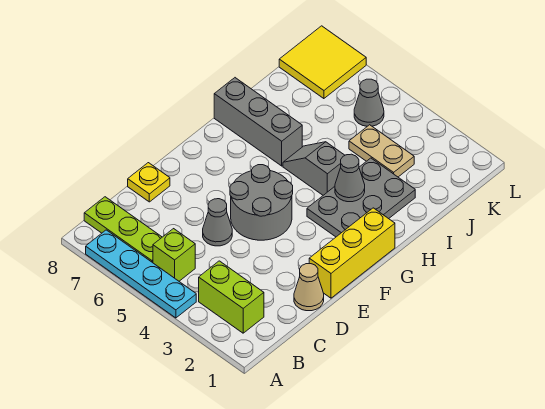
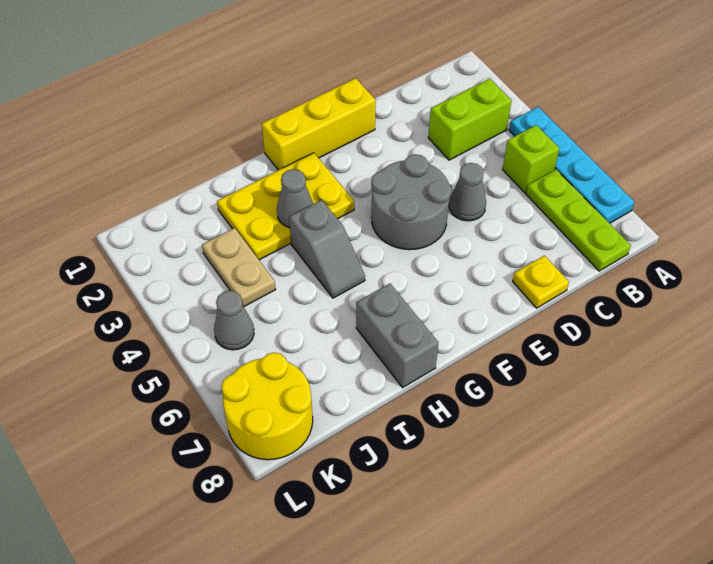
lime brick B2:B3 level 1 -> lime brick B3:C3 level 1
tan cone D1 level 1 -> none
grey plate G2:I3 level 1 -> yellow plate G2:I3 level 1
grey brick H6:H8 level 1 -> grey brick H7:H8 level 1
yellow tile K7:L8 level 1 -> yellow round brick K7:L8 level 1

